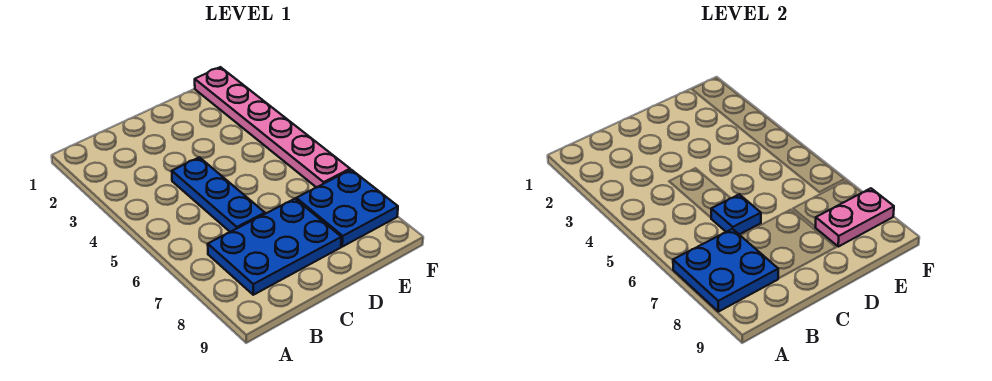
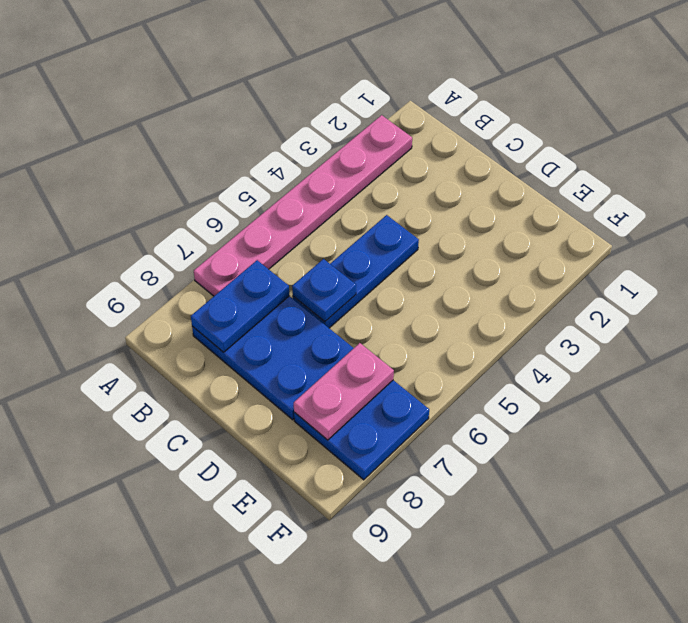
blue plate A7:B8 level 2 -> blue plate B7:B8 level 2
pink plate E8:F8 level 2 -> pink plate E7:E8 level 2
pink plate F1:F6 level 1 -> pink plate A2:A7 level 1

